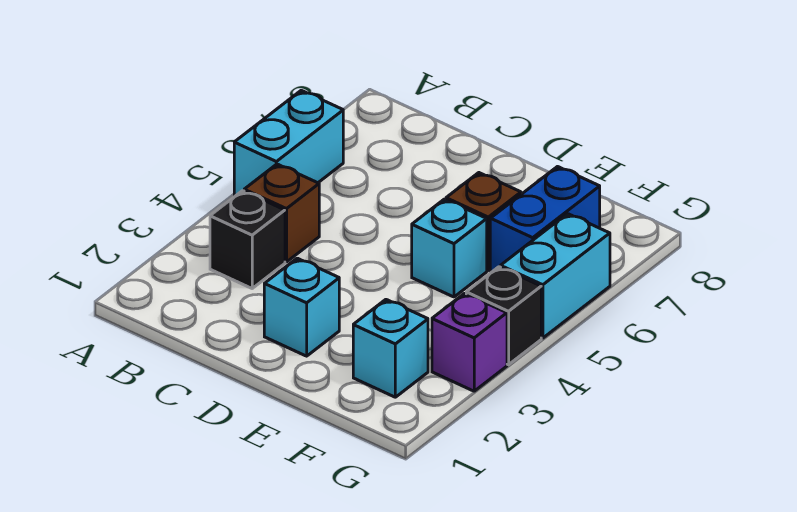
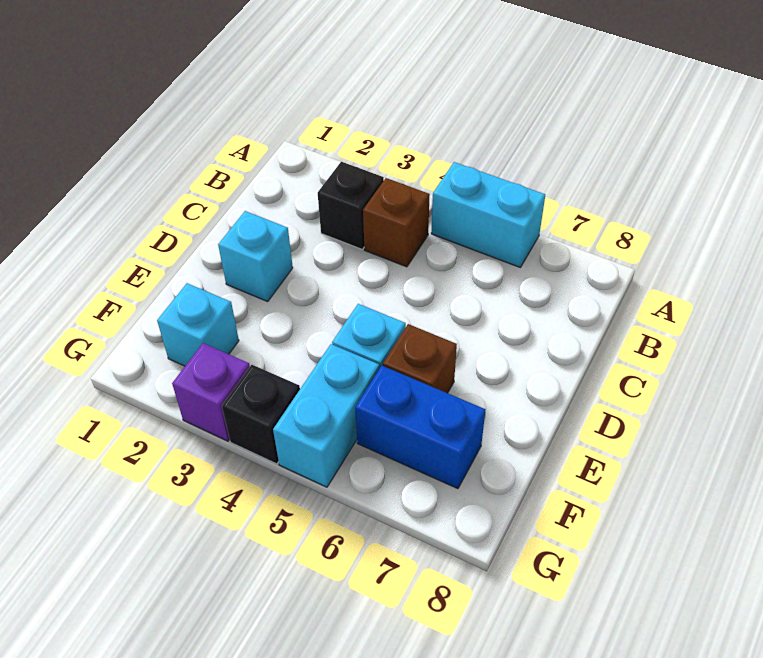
cyan brick G5:G6 level 1 -> cyan brick F5:G5 level 1

